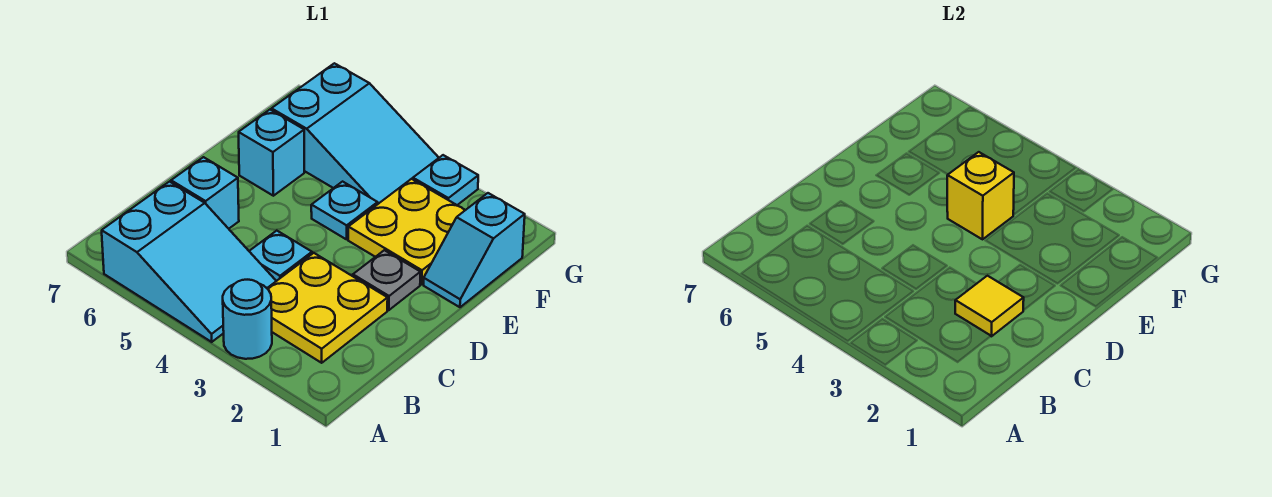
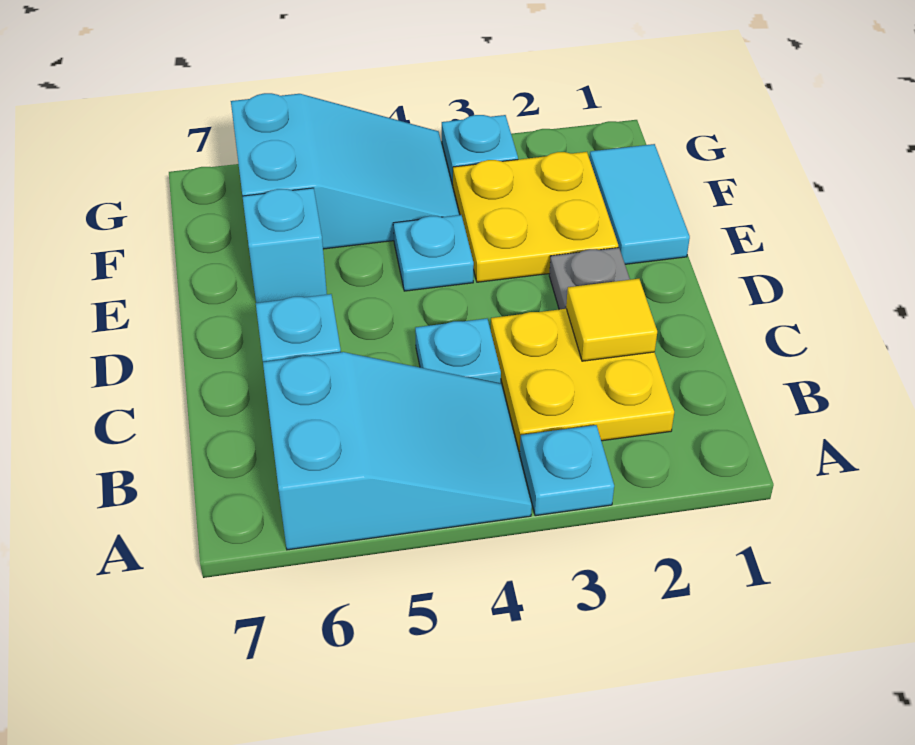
cyan round brick A3 level 1 -> cyan plate A3 level 1
cyan slope E1:F1 level 1 top F -> cyan tile E1:F1 level 1
yellow brick E4 level 2 -> none

